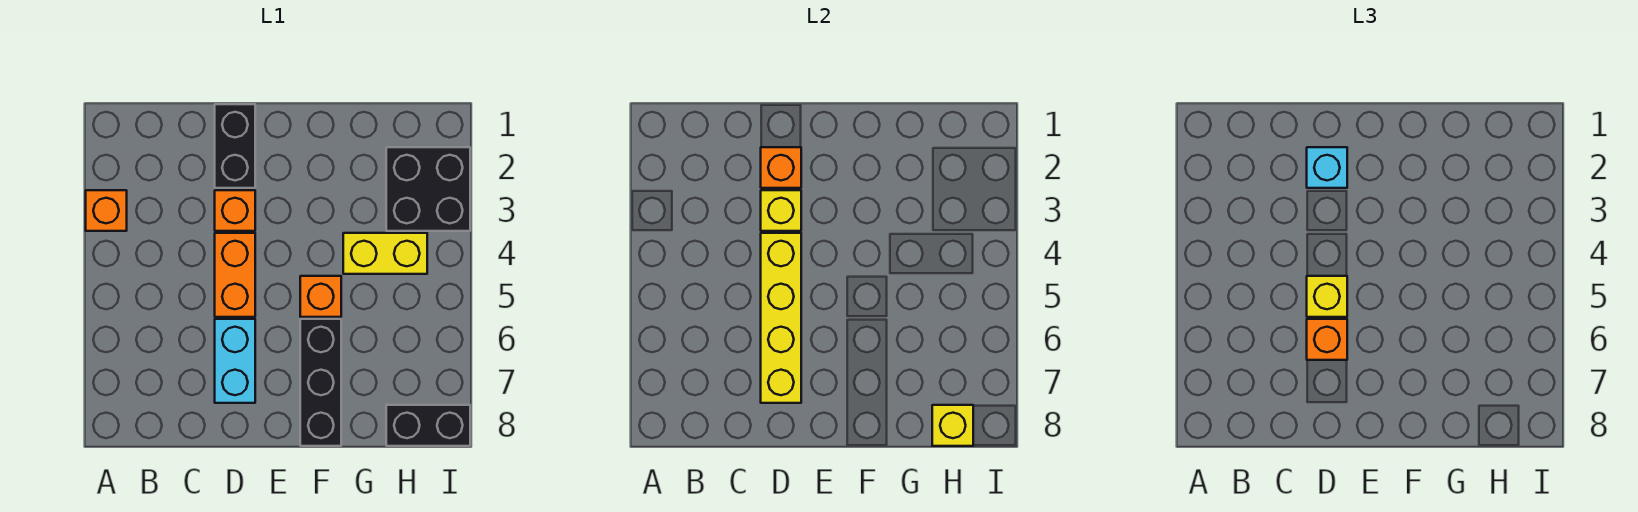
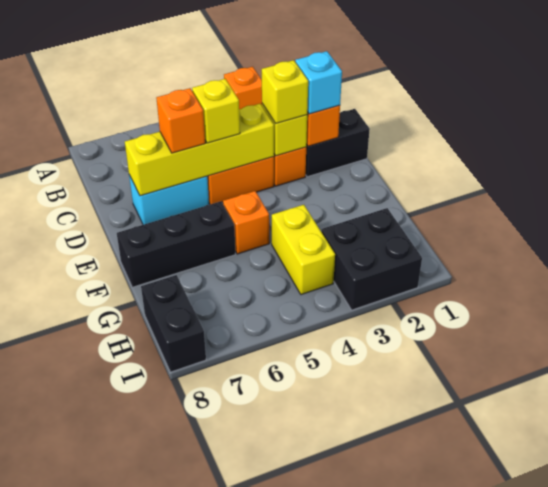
yellow brick H8 level 2 -> yellow brick D3 level 3

